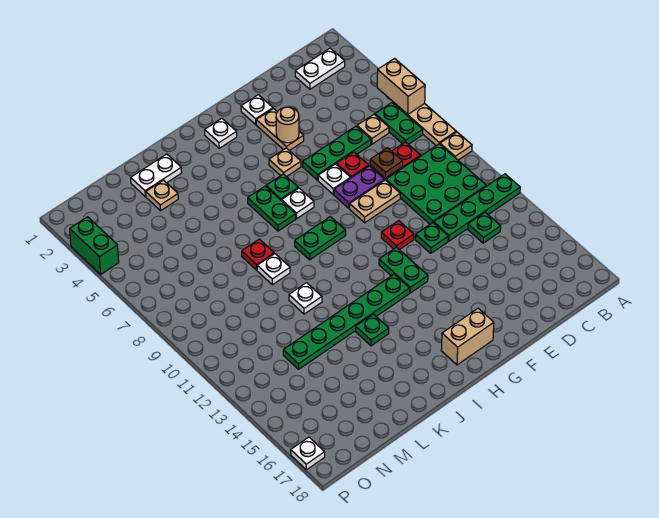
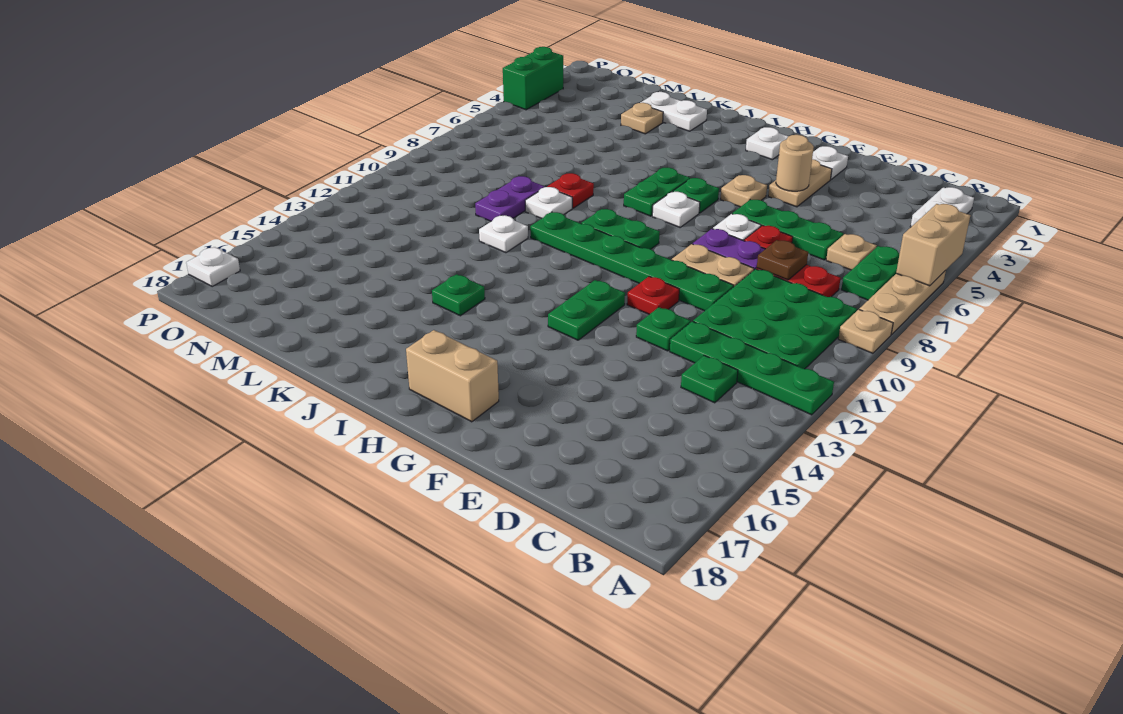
white plate B2:C2 level 1 -> white plate B2:B3 level 1
green plate H13:M13 level 1 -> green plate E10:J10 level 1
none -> purple plate L9:L10 level 1

